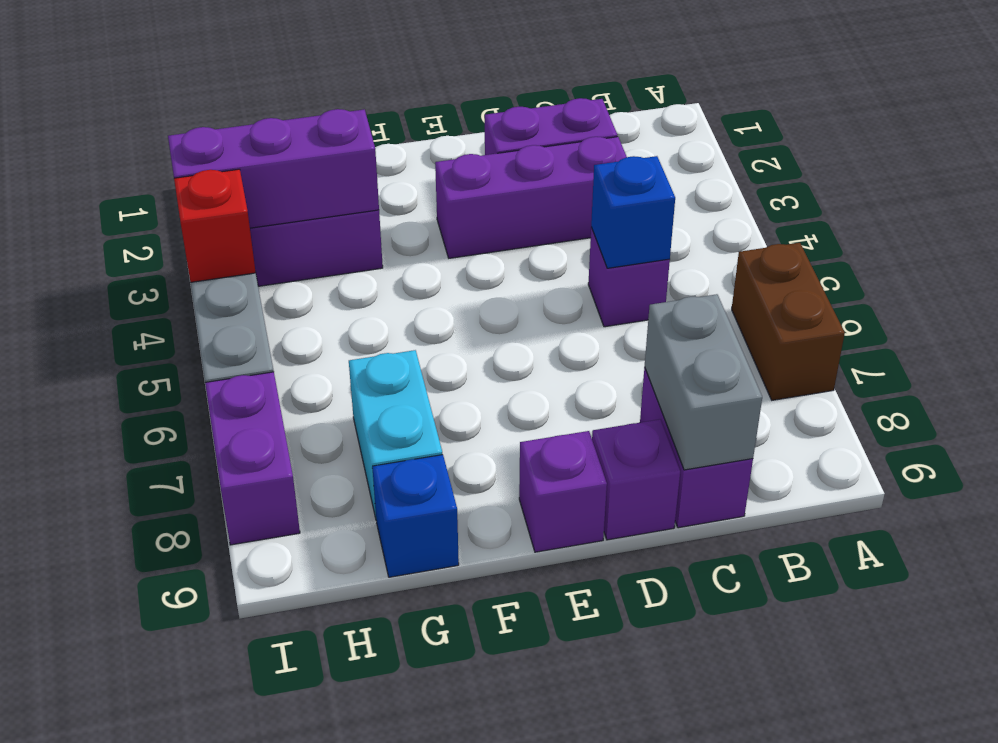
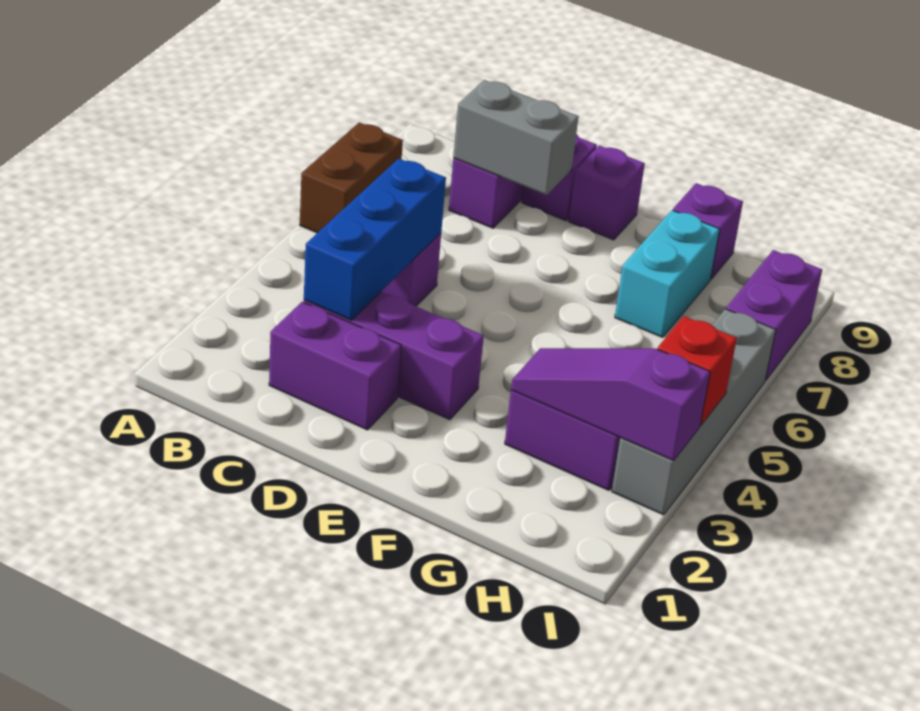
blue brick C5 level 2 -> blue brick C3:C5 level 2
grey brick C8:C9 level 2 -> grey brick C8:D8 level 2
purple brick G3:I3 level 2 -> purple slope G3:I3 level 2 top I
blue brick G9 level 1 -> purple brick G9 level 1

